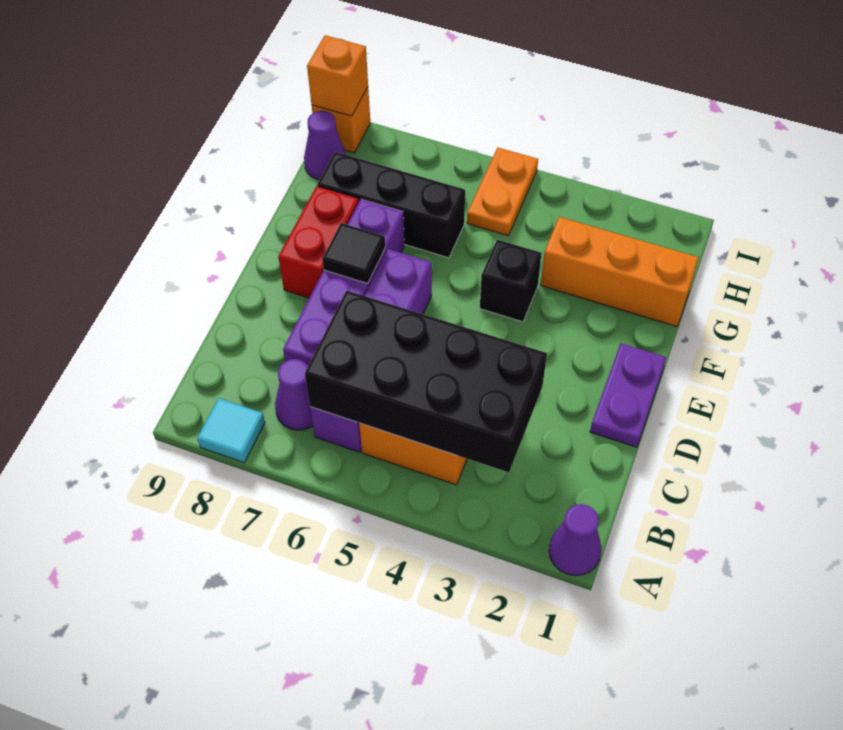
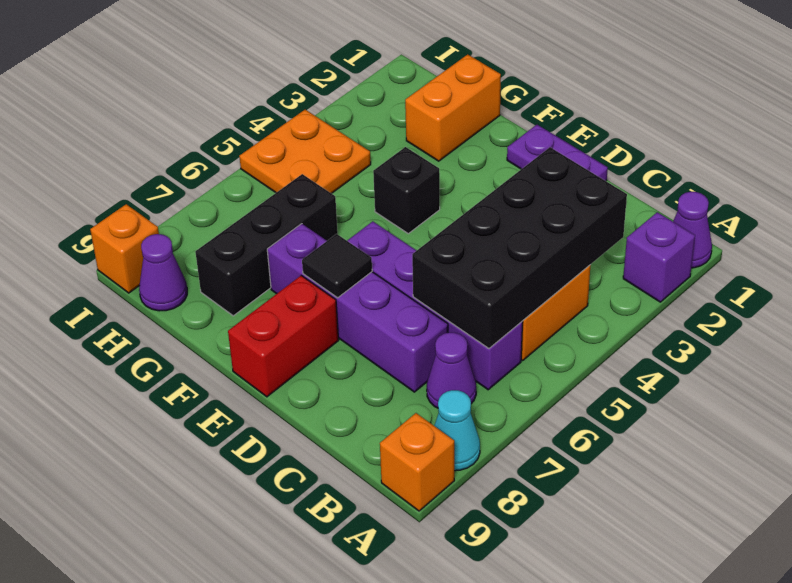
none -> purple brick A2 level 1
cyan tile A8 level 1 -> cyan cone A8 level 1
red brick E8:F8 level 1 -> red brick E8:E9 level 1
orange brick G1:G3 level 1 -> orange brick G1:G2 level 1
orange plate H5:I5 level 1 -> orange plate H4:I5 level 1
orange brick I9 level 2 -> orange brick A9 level 1

